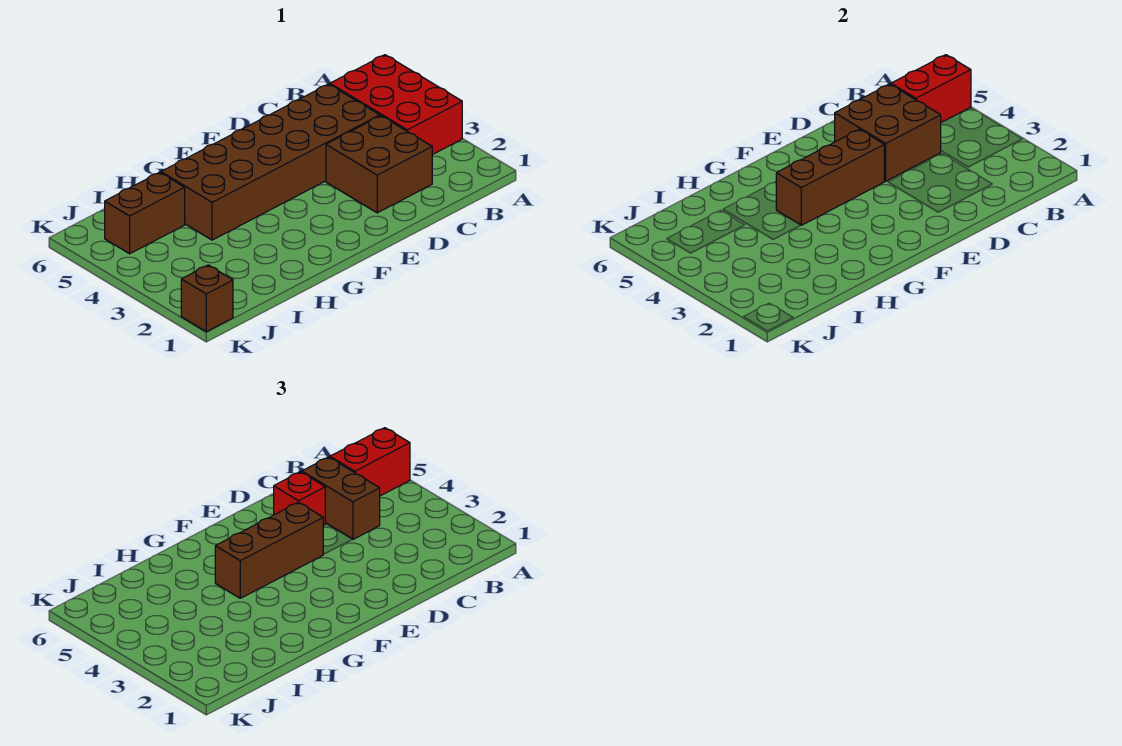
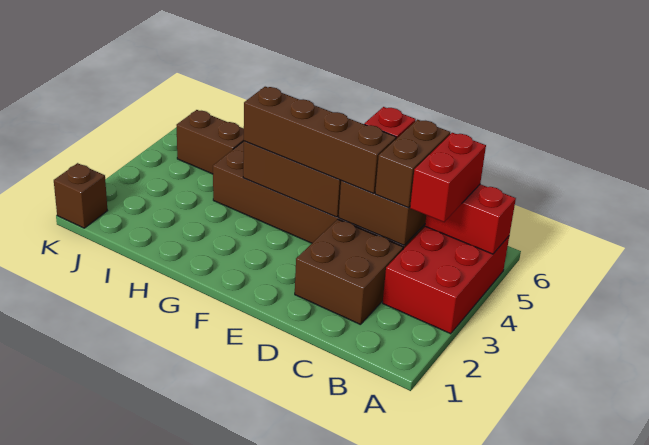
red brick A5:B5 level 3 -> red brick B4:B5 level 3
brown brick E4:G4 level 3 -> brown brick D4:G4 level 3

